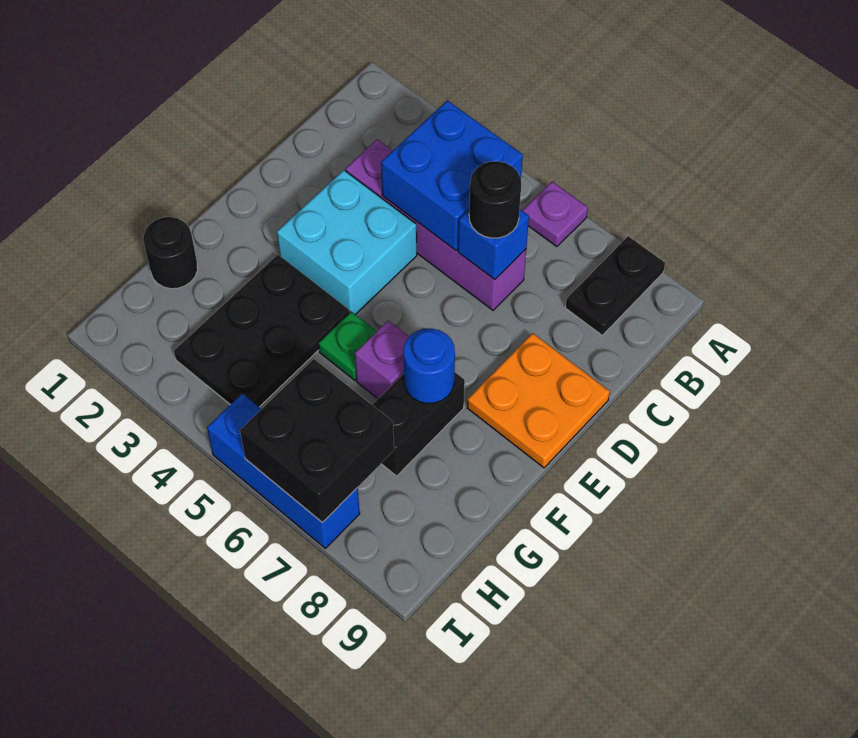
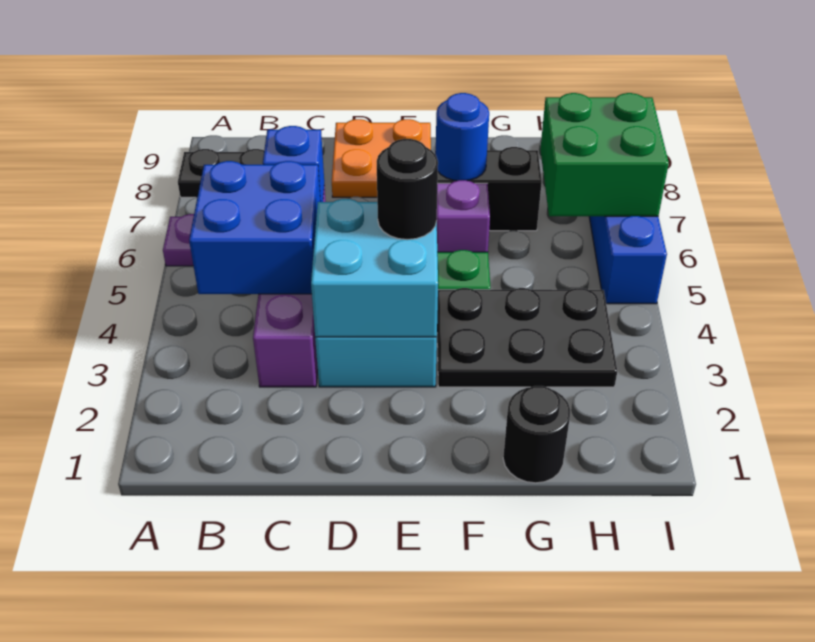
black round brick C6 level 3 -> black round brick E4 level 3
none -> cyan brick D3:E4 level 2
black brick H6:I7 level 2 -> green brick H6:I7 level 2

